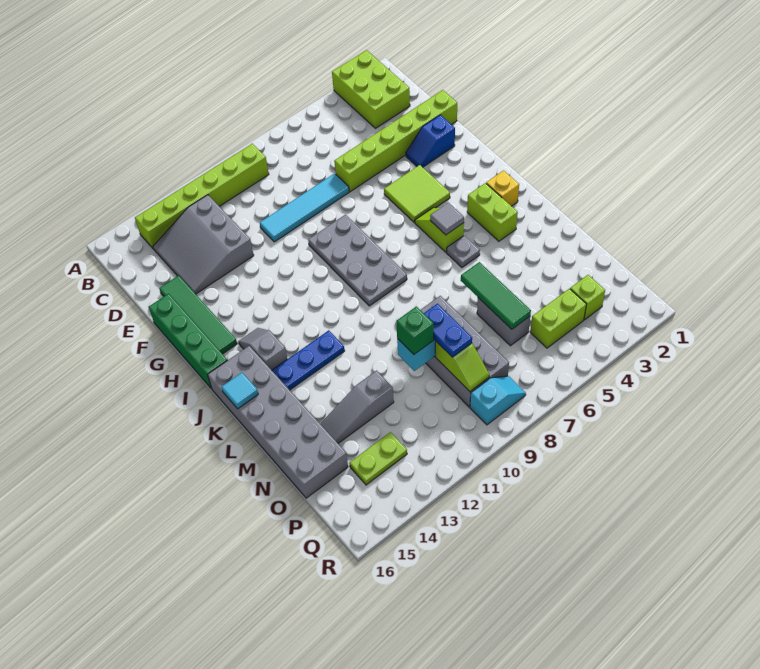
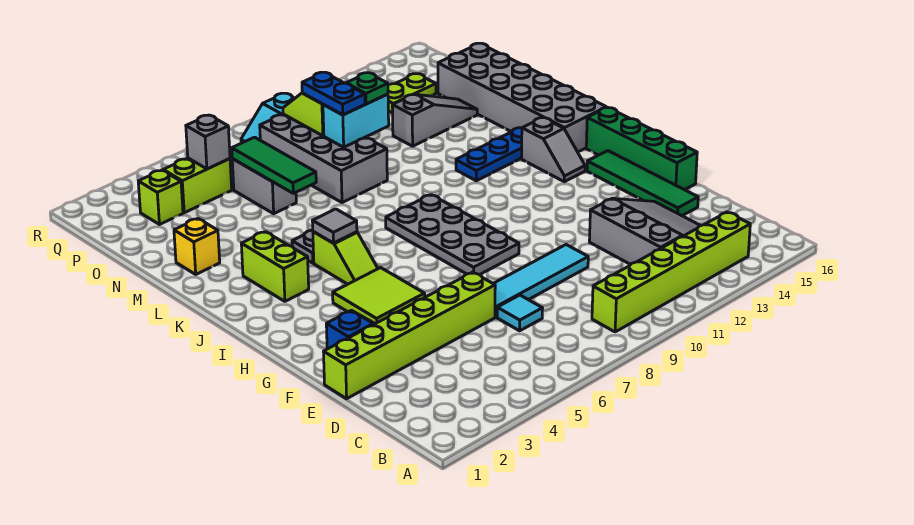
lime brick A2:C3 level 1 -> none
yellow brick J2 level 1 -> yellow brick M2 level 1
cyan tile K16 level 2 -> cyan tile D7 level 1
green brick N10 level 3 -> green plate N10 level 3
none -> grey brick P5 level 2

